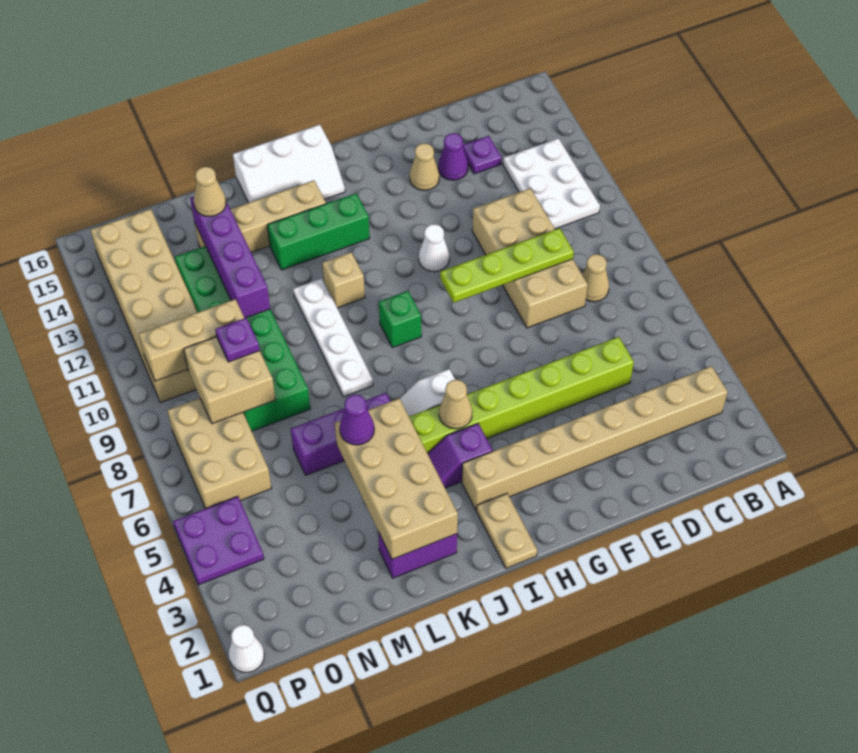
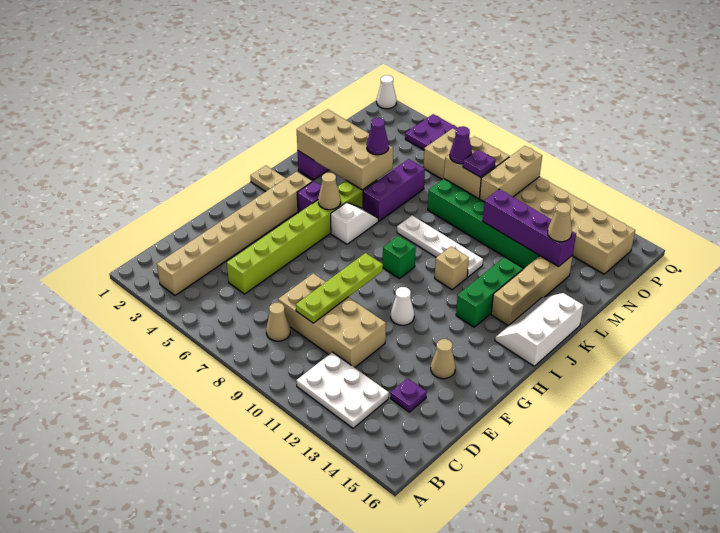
purple cone E14 level 1 -> purple cone N8 level 3

